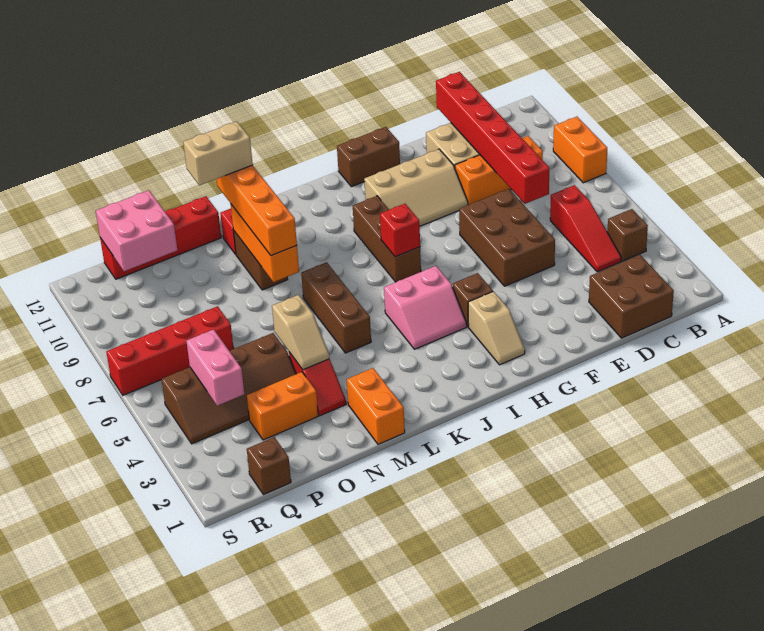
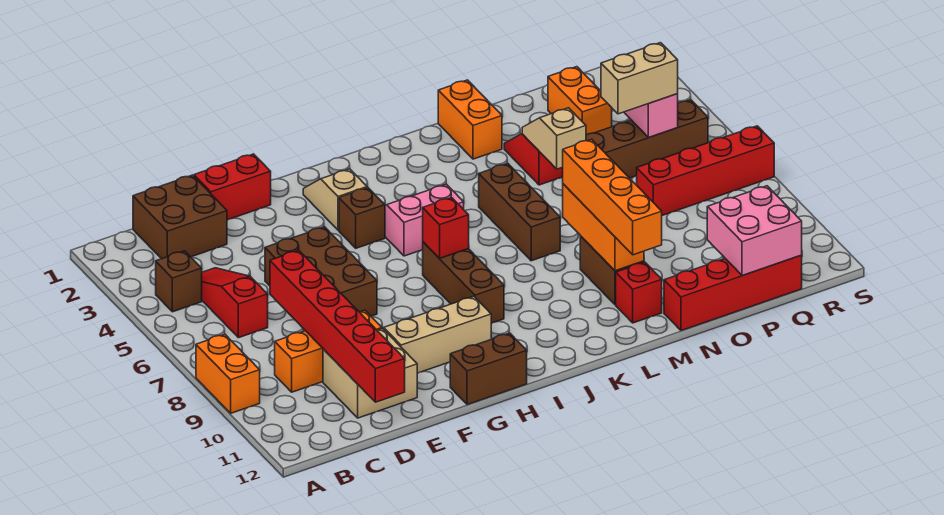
none -> red brick E1:F1 level 1
tan brick M11:N11 level 4 -> tan brick P5:Q5 level 3
orange brick O3:P3 level 1 -> orange brick P2:P3 level 1
brown brick Q1 level 1 -> none

